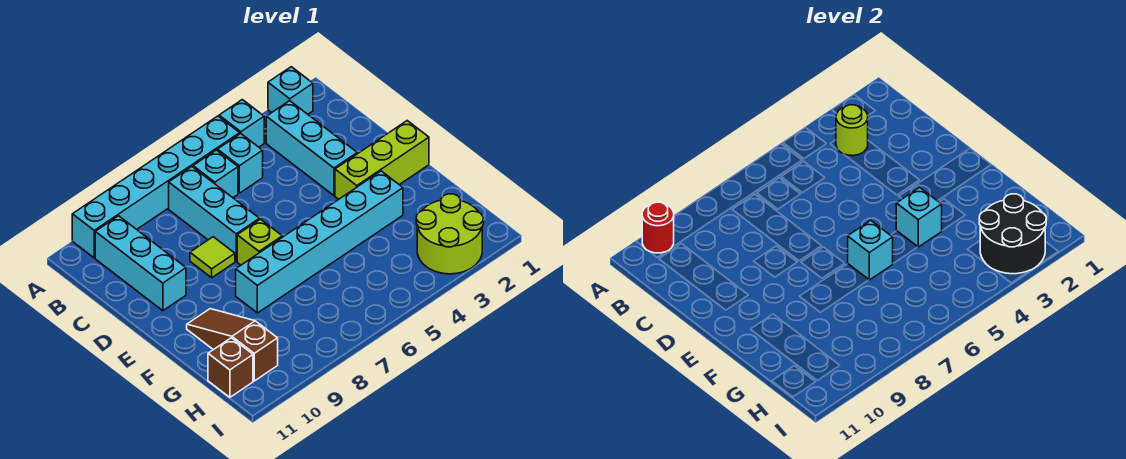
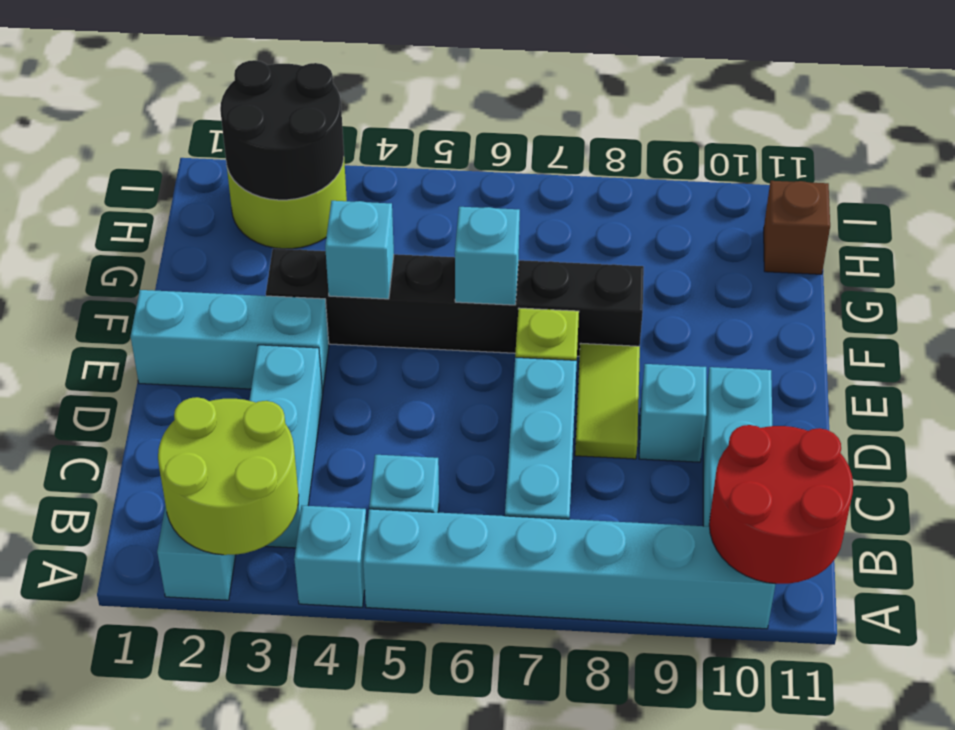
red round brick A10 level 2 -> red round brick A10:B11 level 2
lime round brick B3 level 2 -> lime round brick A2:B3 level 2
cyan brick B6 level 1 -> cyan brick D9 level 1
lime tile D8 level 1 -> lime tile D8:E8 level 1
lime brick E1:E3 level 1 -> cyan brick E1:E3 level 1
cyan brick F3:F8 level 1 -> black brick F3:F8 level 1
brown slope F10:H10 level 1 top H -> none

